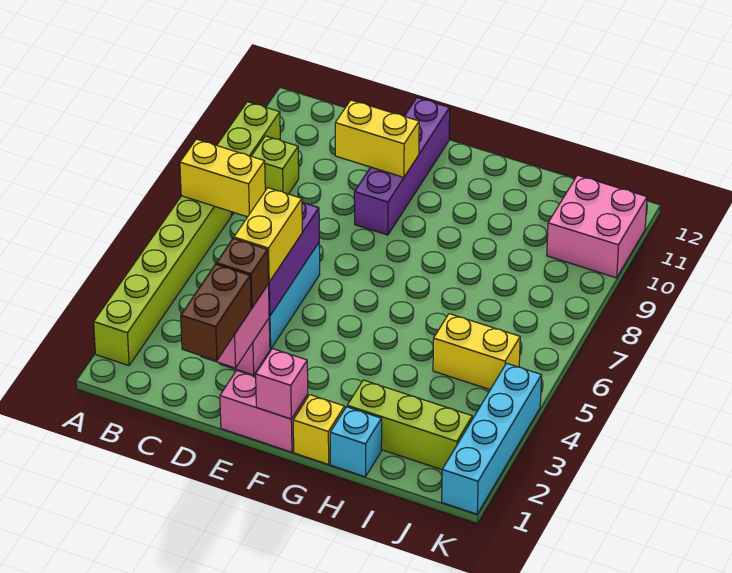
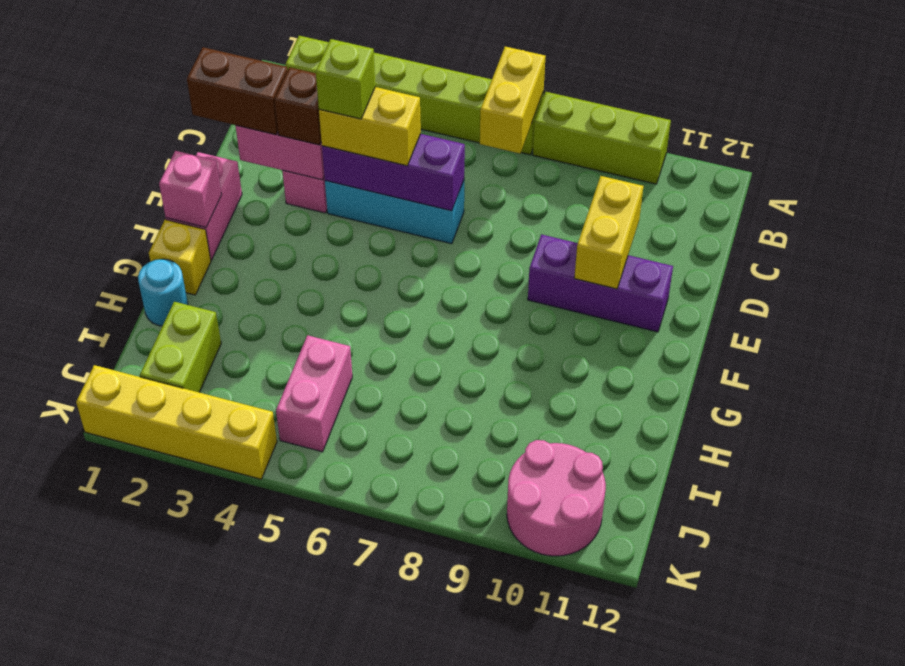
lime brick B9 level 1 -> lime brick D4 level 4
purple brick E9:E12 level 1 -> purple brick E9:E11 level 1
cyan brick H1 level 1 -> cyan round brick H1 level 1
lime brick H2:J2 level 1 -> lime brick I2:J2 level 1
yellow brick I5:J5 level 1 -> pink brick I5:J5 level 1
pink brick J10:K11 level 1 -> pink round brick J10:K11 level 1
cyan brick K1:K4 level 1 -> yellow brick K1:K4 level 1

